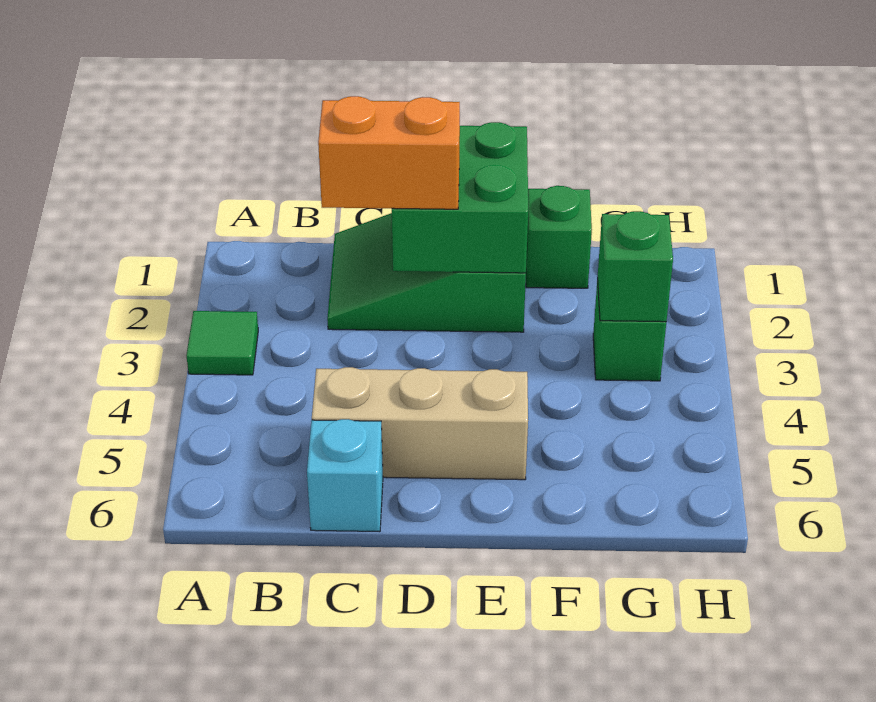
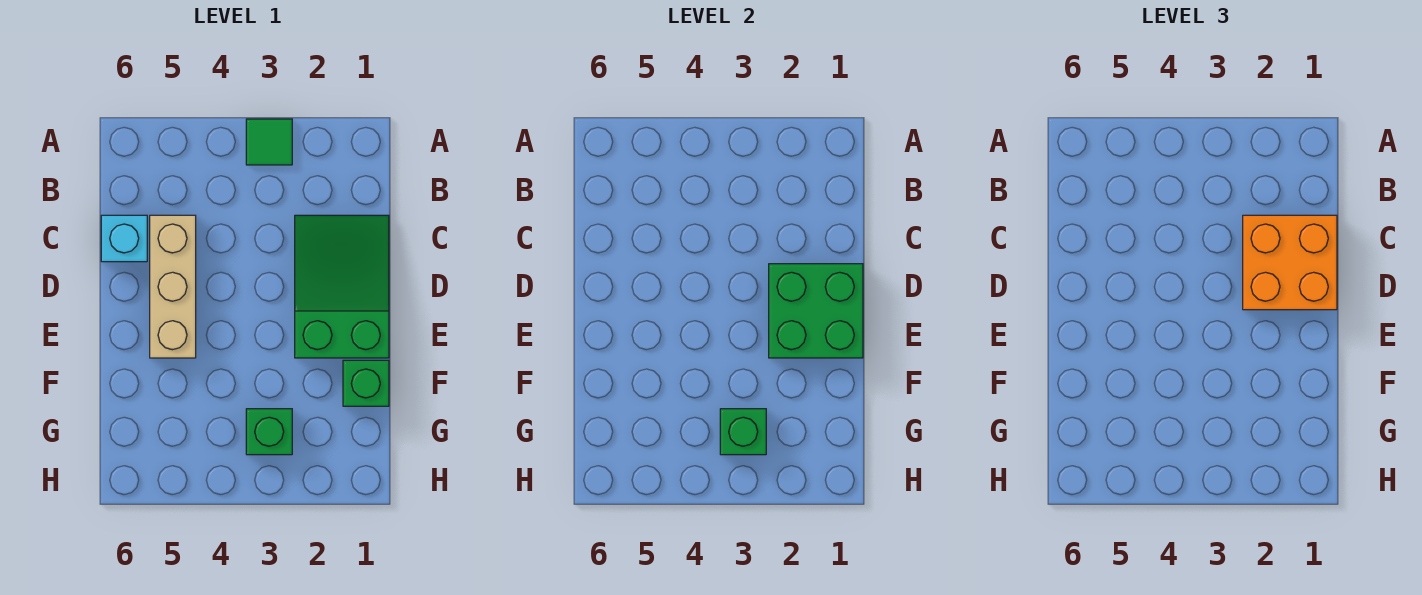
orange brick C2:D2 level 3 -> orange brick C1:D2 level 3

